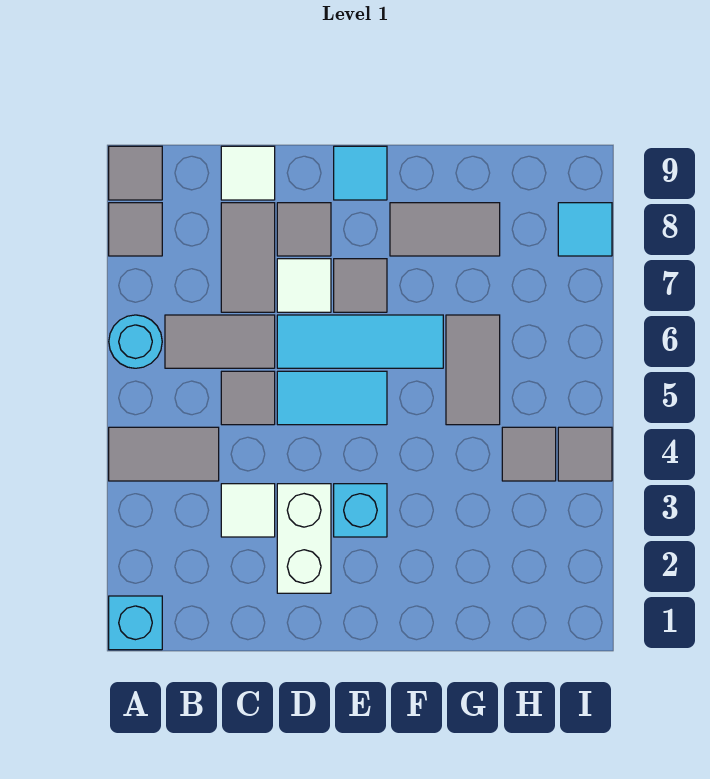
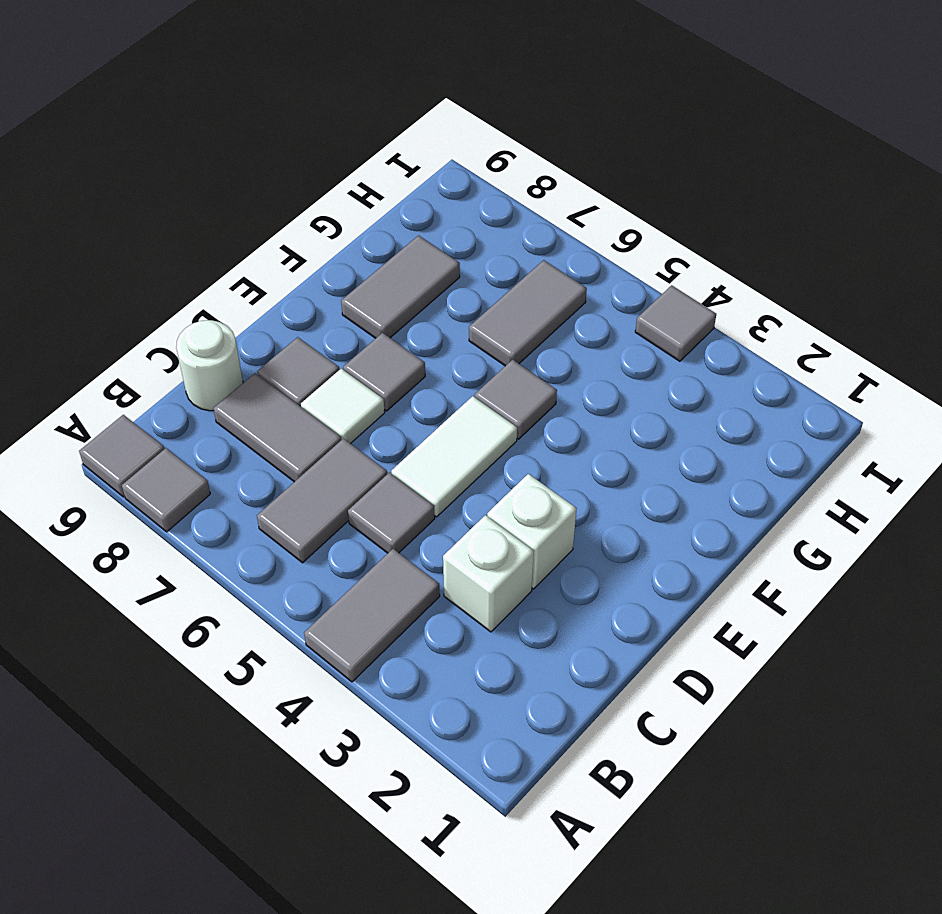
cyan brick A1 level 1 -> none
cyan round brick A6 level 1 -> none
white tile C3 level 1 -> white brick C3 level 1
white tile C9 level 1 -> white round brick C9 level 1
white brick D2:D3 level 1 -> white brick D3 level 1
cyan tile D5:E5 level 1 -> white tile D5:E5 level 1
cyan tile D6:F6 level 1 -> none
cyan brick E3 level 1 -> none
cyan tile E9 level 1 -> none
grey tile G5:G6 level 1 -> grey tile G6:H6 level 1
grey tile H4 level 1 -> grey tile F5 level 1
cyan tile I8 level 1 -> none

